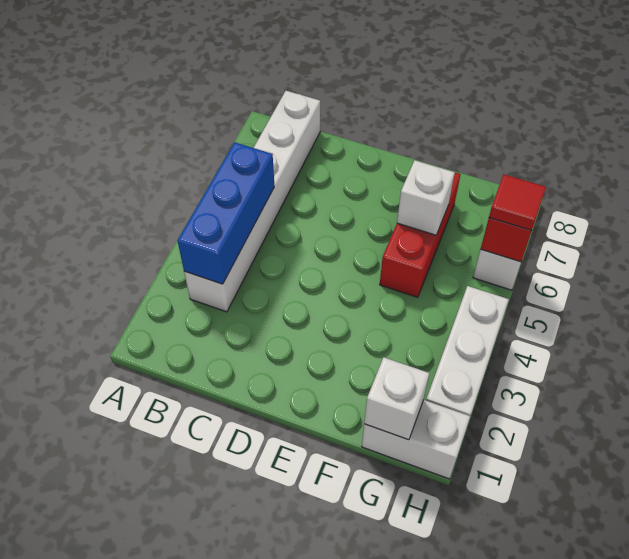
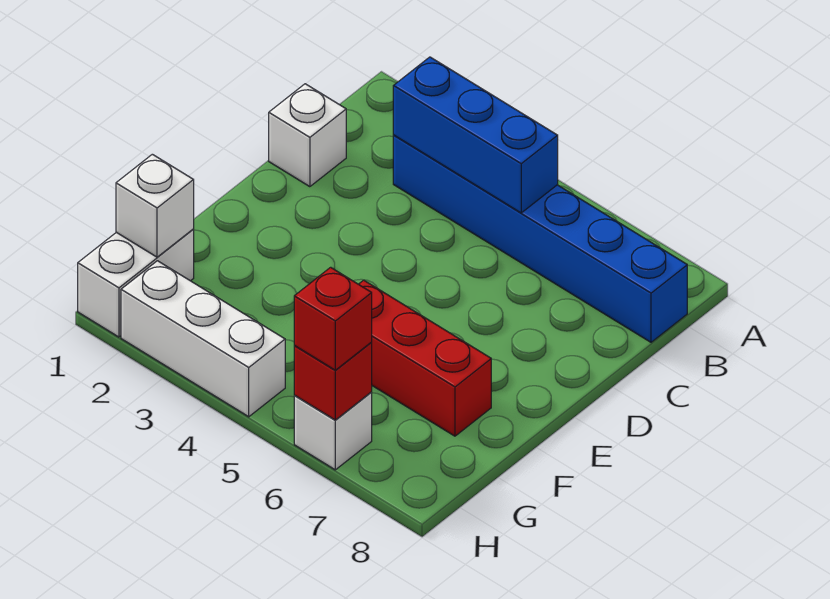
white brick B3:B8 level 1 -> blue brick B3:B8 level 1
white brick F6 level 2 -> white brick C1 level 1
red tile H6 level 3 -> red brick H6 level 3

